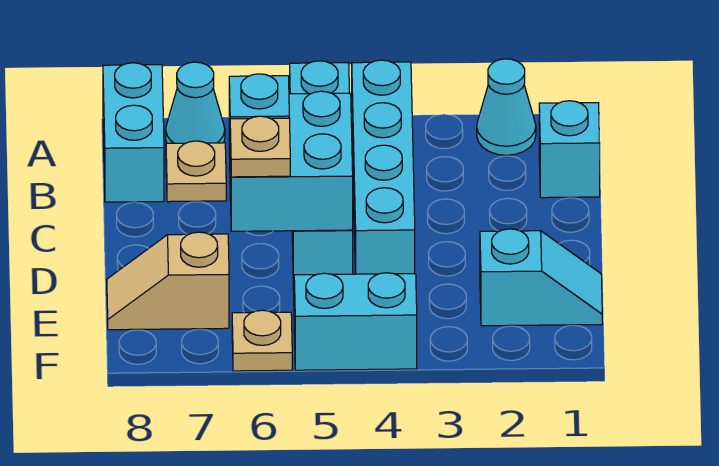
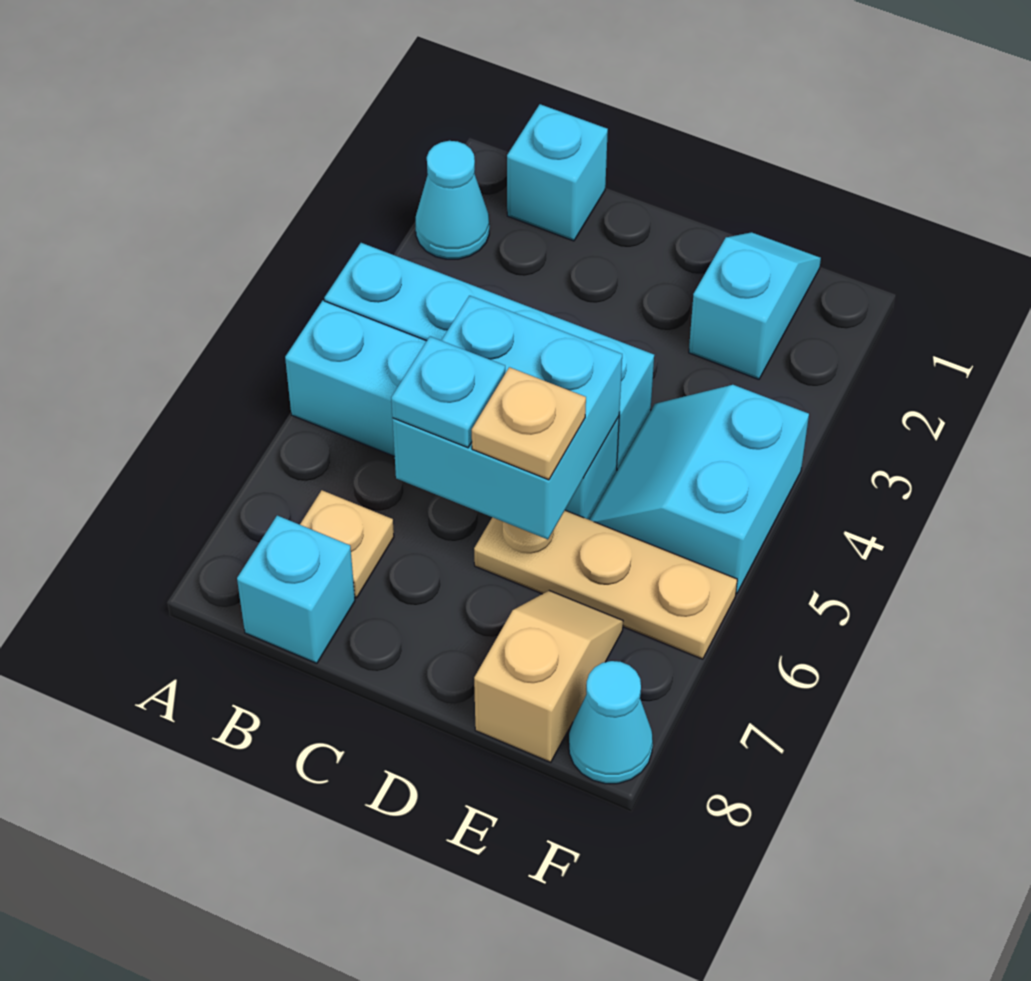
cyan cone A7 level 1 -> cyan cone F8 level 1
cyan brick A8:B8 level 1 -> cyan brick B8 level 1
tan slope E7:E8 level 1 top 7 -> tan slope E7:E8 level 1 top 8
tan plate F6 level 1 -> tan plate D6:F6 level 1

